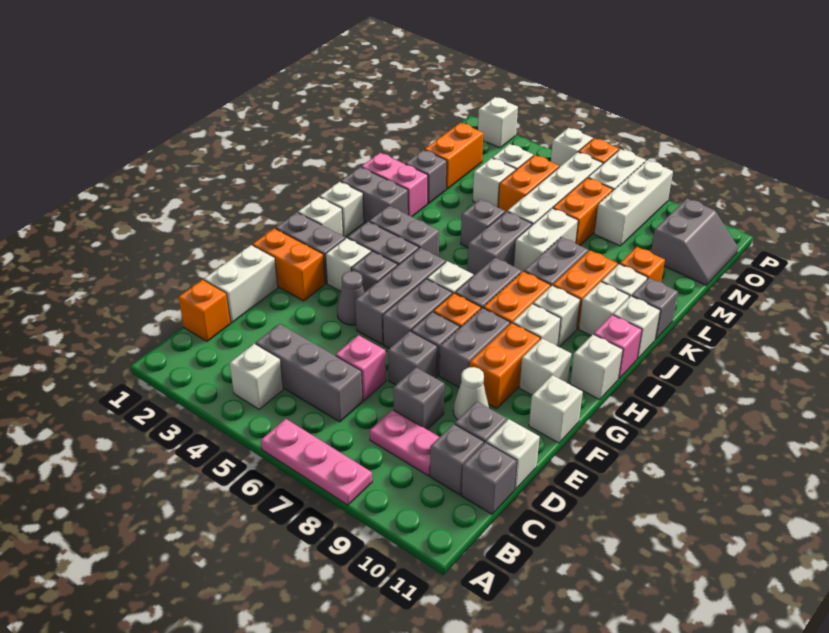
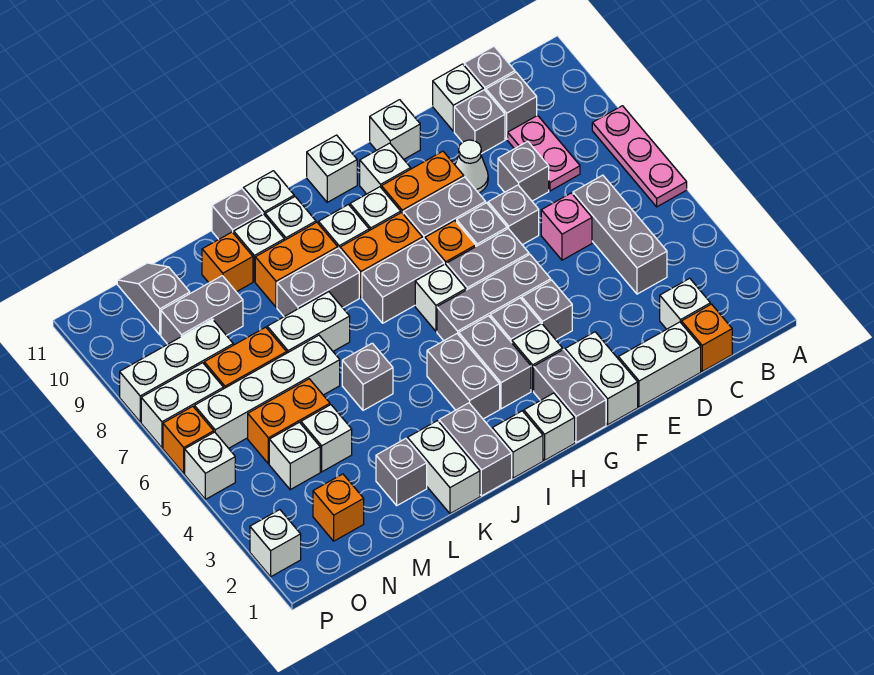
white brick B4 level 1 -> white brick C2 level 1
orange brick F1:F2 level 1 -> white brick F1:F2 level 1
grey cone F4 level 1 -> grey brick F4 level 1
pink brick I11 level 1 -> none
grey brick J6:K6 level 1 -> grey brick M9:N9 level 1
pink brick K1:K2 level 1 -> white brick K1:K2 level 1
orange brick M2:N2 level 1 -> orange brick N2 level 1
grey slope N10:O11 level 1 top 10 -> grey slope N10:N11 level 1 top 10

